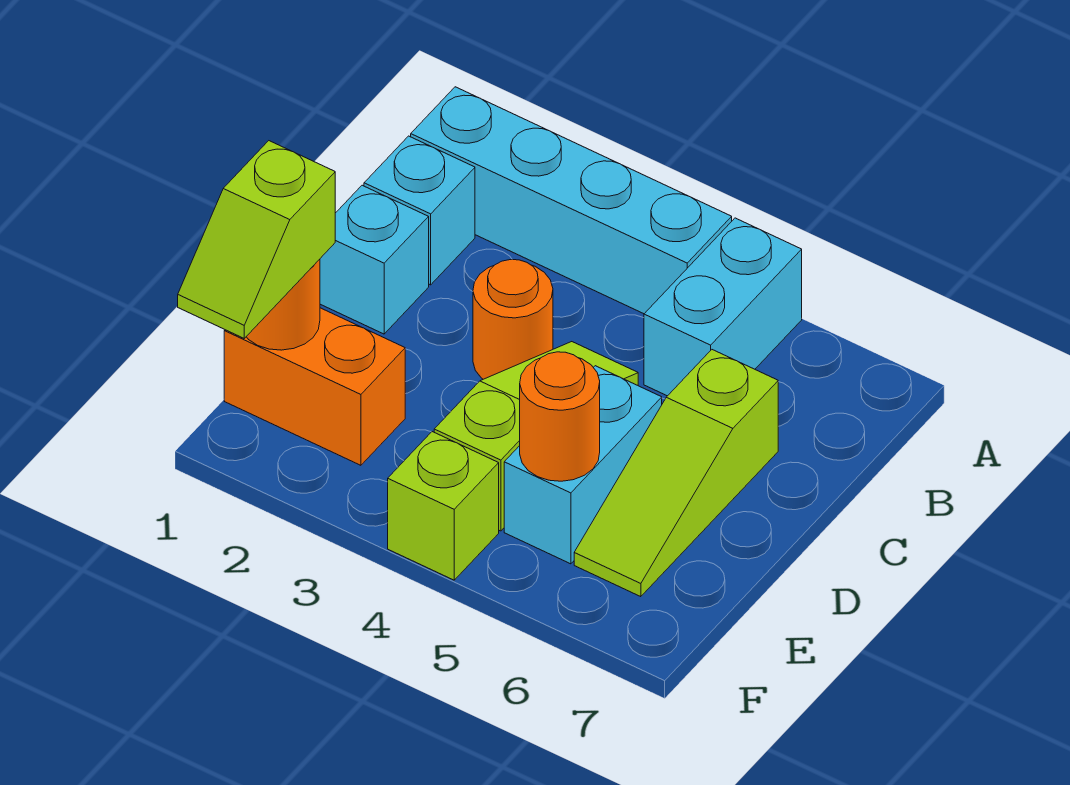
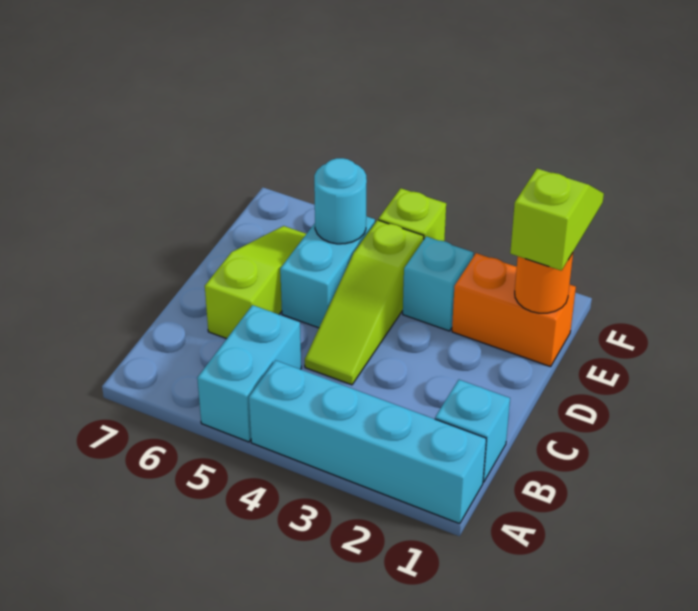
cyan brick C1 level 1 -> cyan brick E3 level 1
orange round brick C3 level 1 -> none
orange round brick E5 level 2 -> cyan round brick E5 level 2

